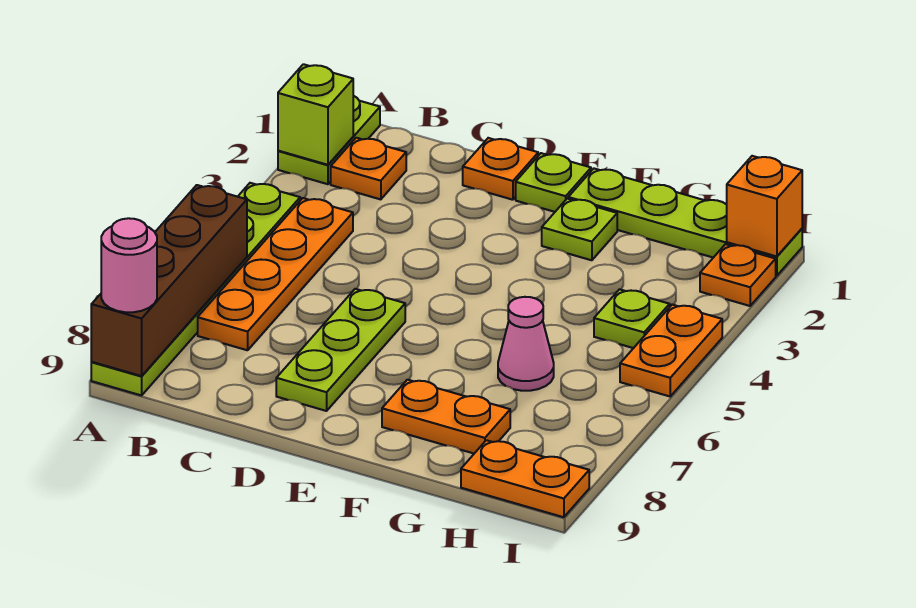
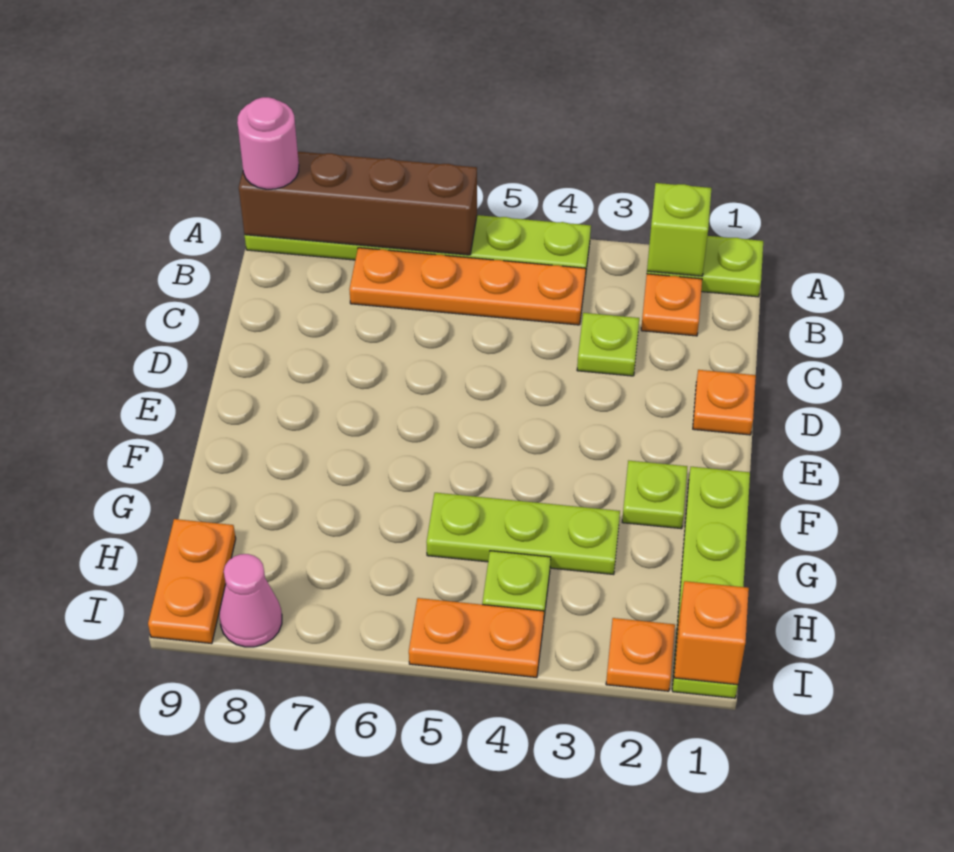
lime plate D6:D8 level 1 -> lime plate G3:G5 level 1
lime plate E1 level 1 -> lime plate C3 level 1
orange plate F8:G8 level 1 -> none
pink cone G6 level 1 -> pink cone I8 level 1

